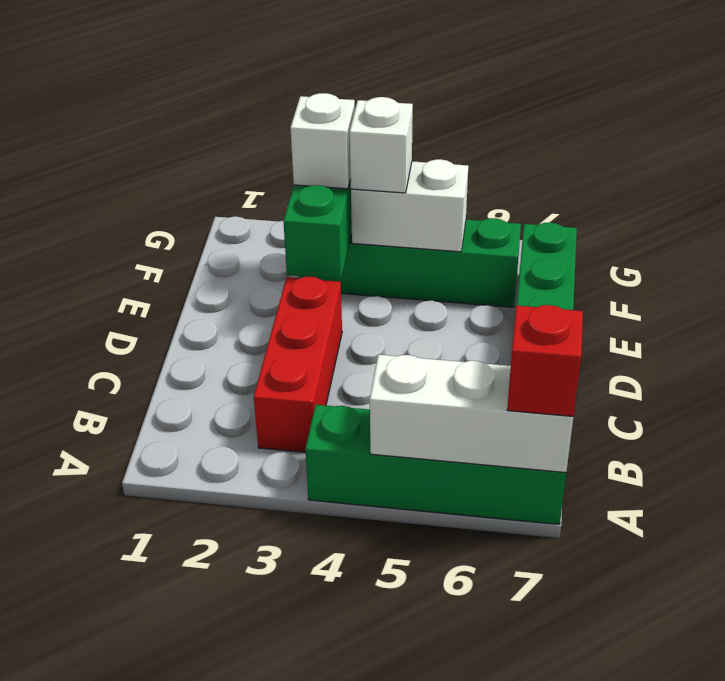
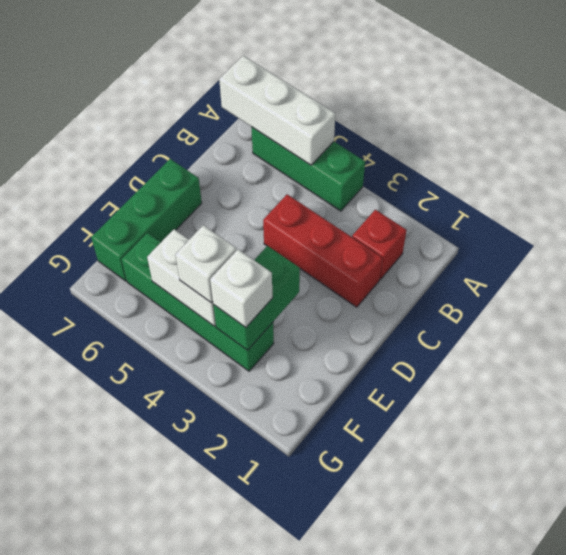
green brick A4:A7 level 1 -> green brick A4:A6 level 1
red brick A7 level 3 -> red brick B2 level 1
red brick B3:D3 level 1 -> red brick C2:C4 level 1

